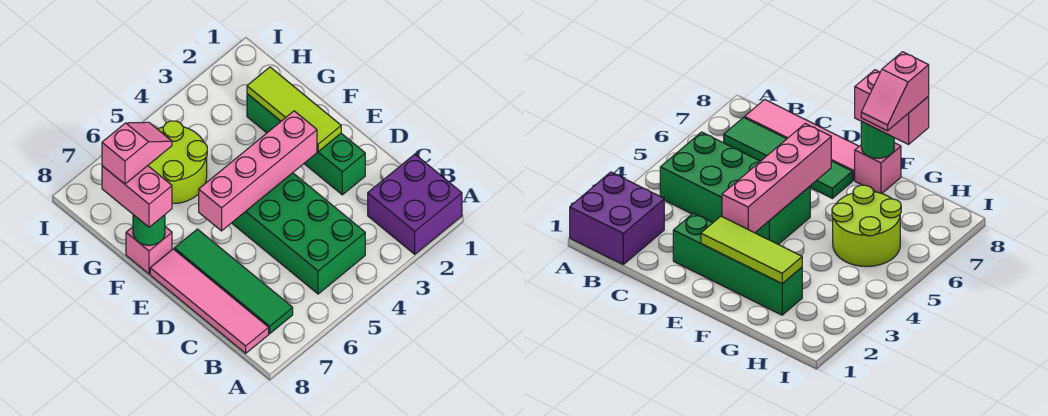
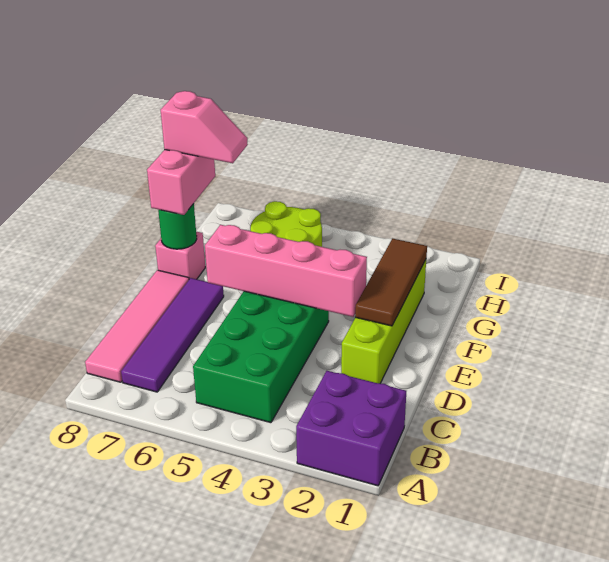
green tile B7:E7 level 1 -> purple tile B7:E7 level 1
green brick D2:G2 level 1 -> lime brick D2:G2 level 1
lime tile E2:G2 level 2 -> brown tile E2:G2 level 2

